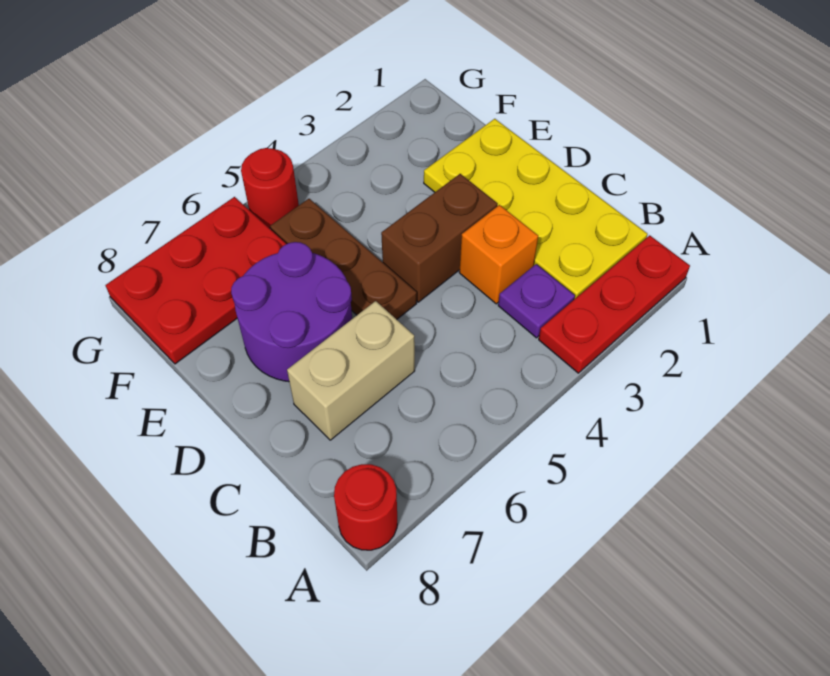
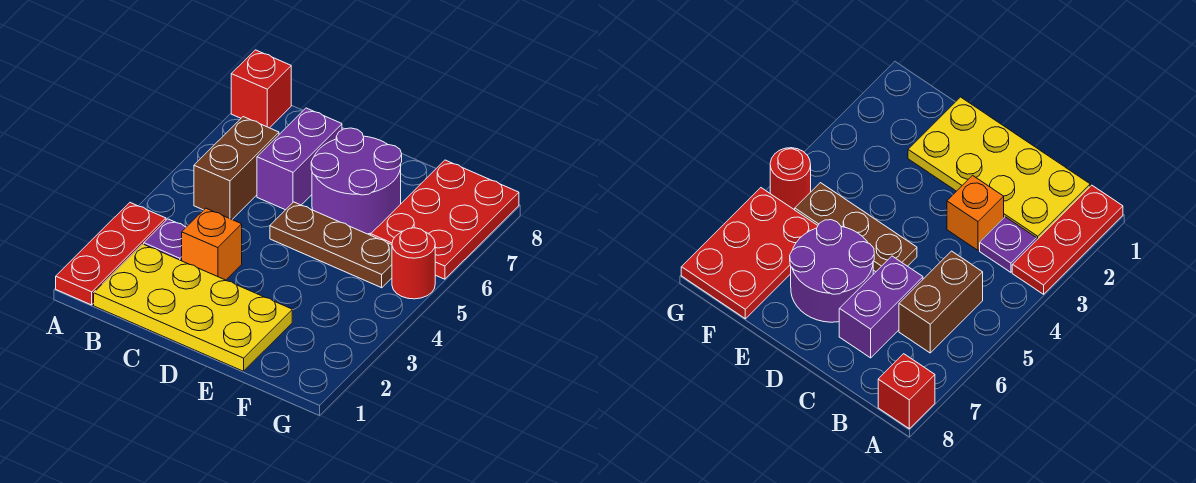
red round brick A8 level 1 -> red brick A8 level 1
tan brick C6:C7 level 1 -> purple brick C6:C7 level 1
brown brick D3:D4 level 1 -> brown brick B5:B6 level 1

